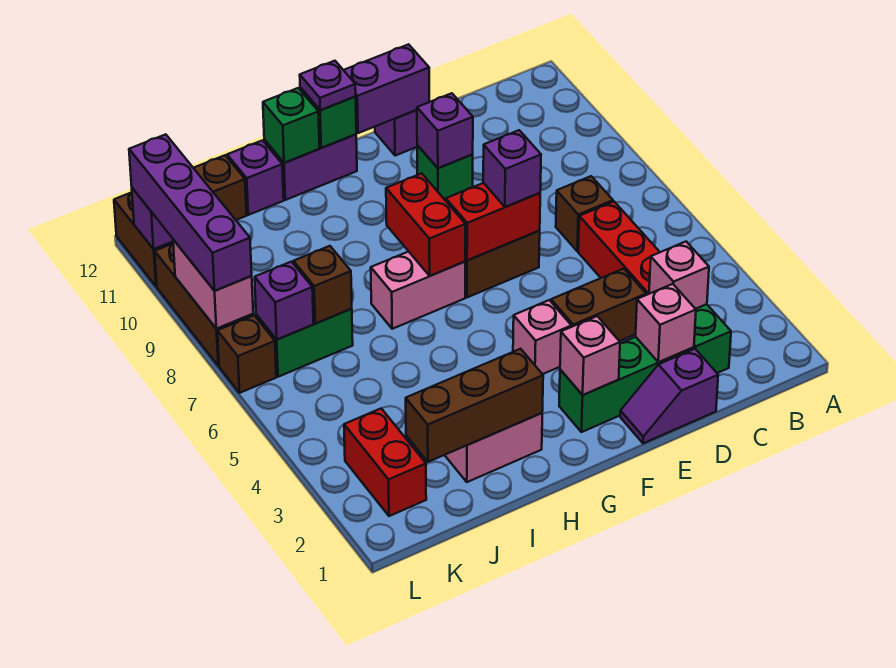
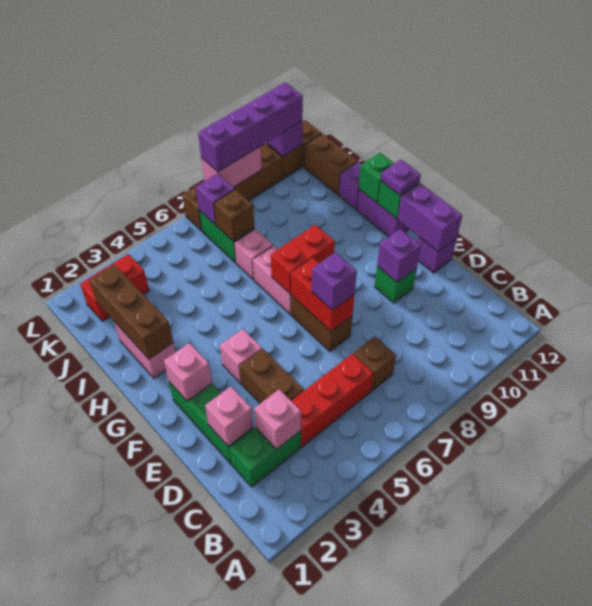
purple slope D1:E1 level 1 top D -> none
none -> pink brick I7 level 1

